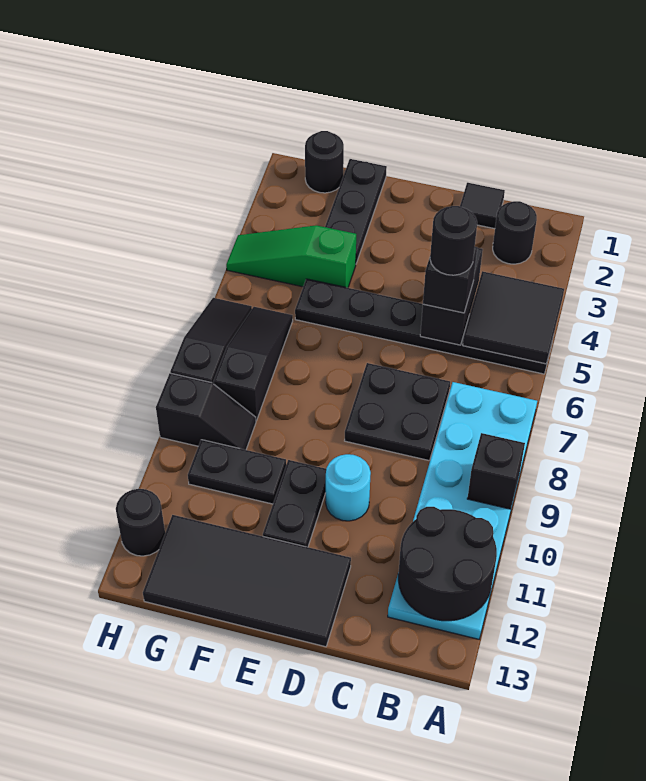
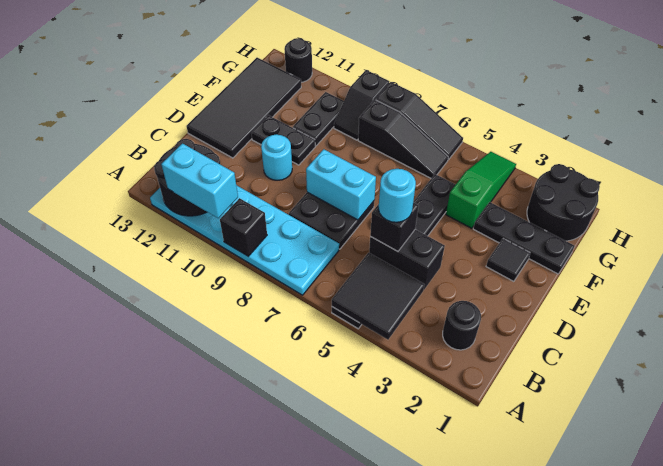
none -> cyan brick A10:A11 level 3
black tile C1 level 1 -> black tile E2 level 1
black round brick C5 level 4 -> cyan round brick C5 level 4
none -> cyan brick D7:D8 level 2
black round brick G1 level 1 -> black round brick G1:H2 level 1

